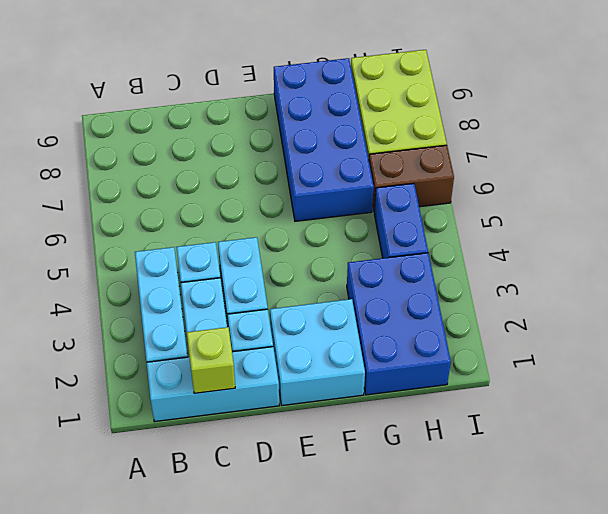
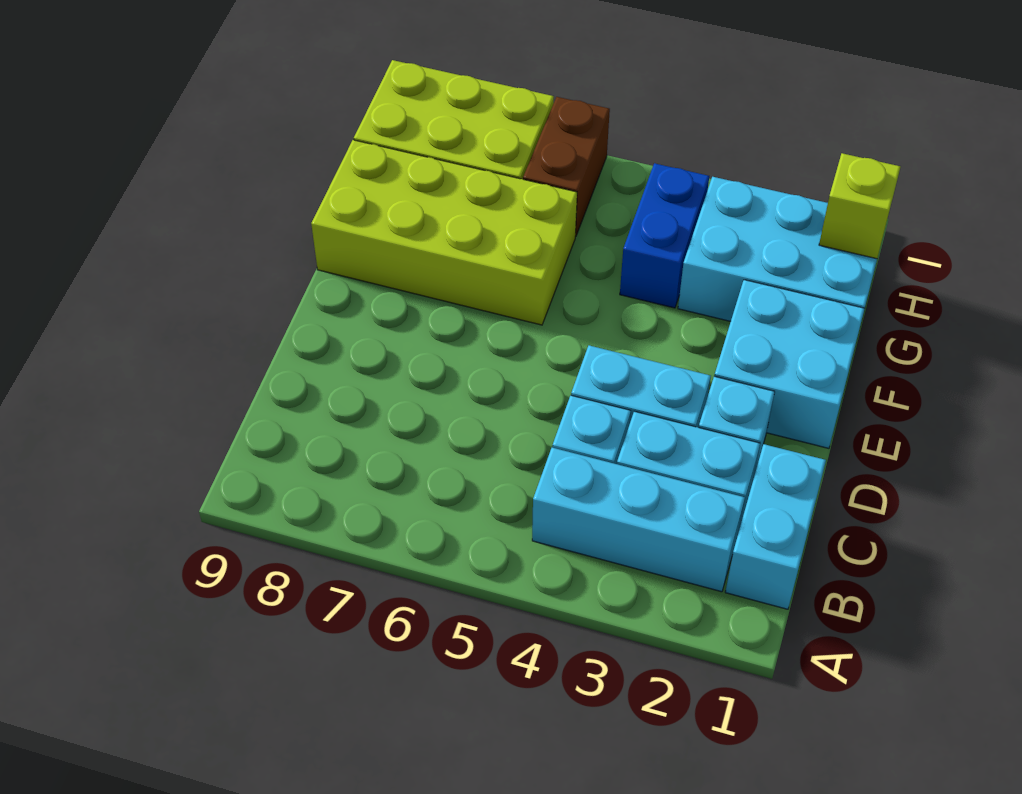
cyan brick B1:D1 level 1 -> cyan brick B1:C1 level 1
lime brick C1 level 2 -> lime brick H1 level 2
blue brick F6:G9 level 1 -> lime brick F6:G9 level 1
blue brick G1:H3 level 1 -> cyan brick G1:H3 level 1
blue brick H4:H5 level 1 -> blue brick G4:H4 level 1

